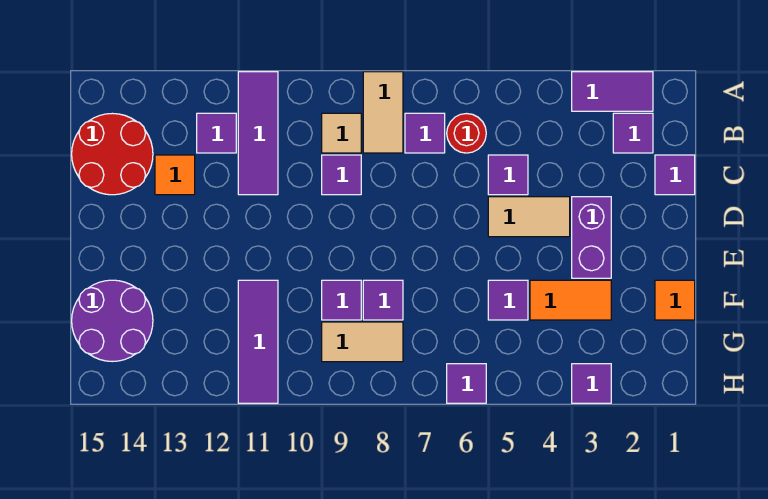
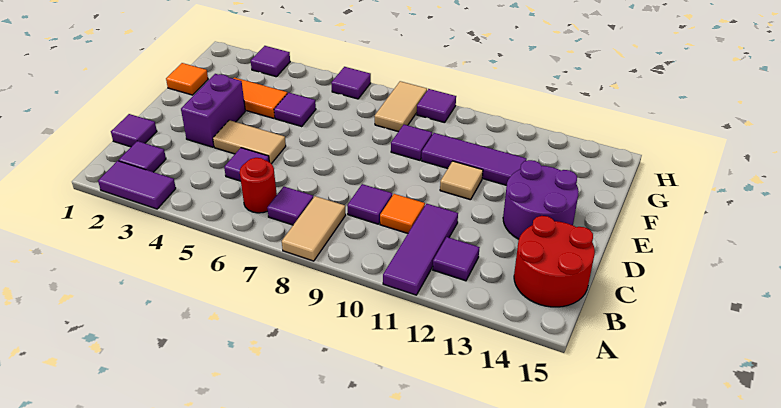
tan tile B9 level 1 -> tan tile E11 level 1
orange tile C13 level 1 -> orange tile C10 level 1
purple tile F8 level 1 -> purple tile H9 level 1
purple tile F11:H11 level 1 -> purple tile F10:F12 level 1
purple round brick F14:G15 level 1 -> purple round brick D13:E14 level 1
tan tile G8:G9 level 1 -> tan tile G8:H8 level 1

